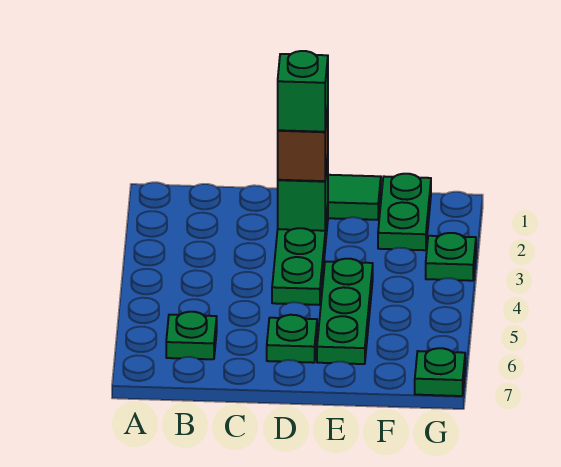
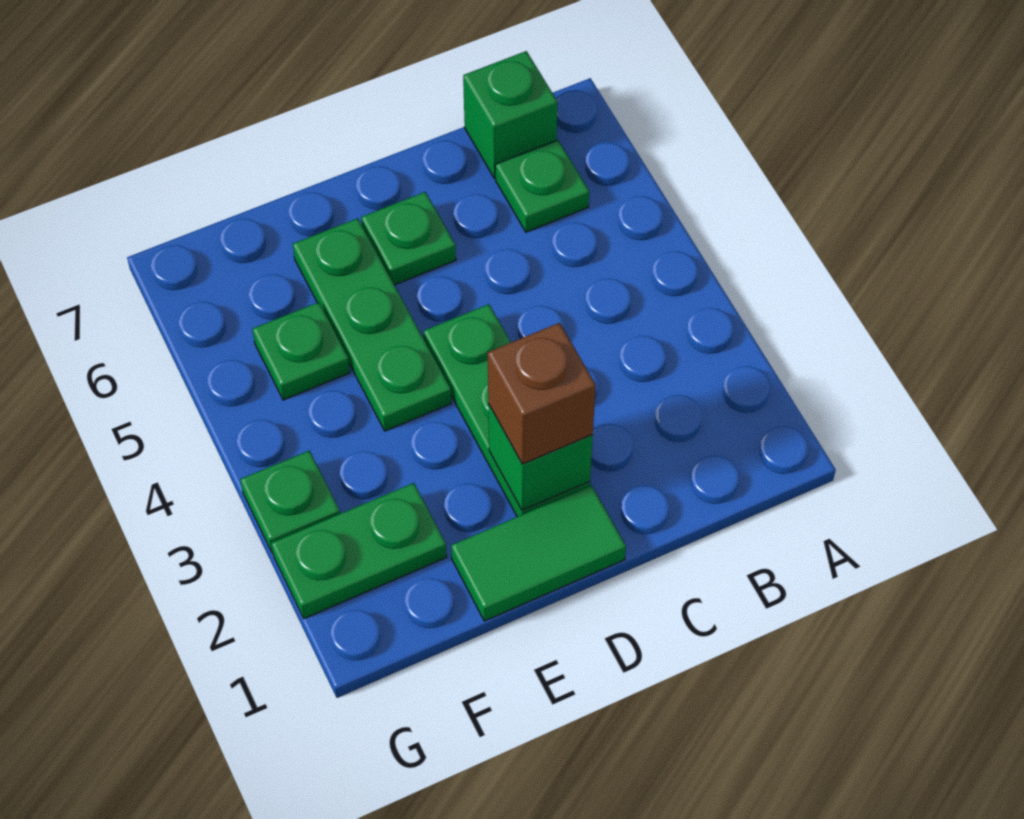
green brick D2 level 4 -> green brick B7 level 1
green plate F1:F2 level 1 -> green plate F2:G2 level 1
green plate G7 level 1 -> green plate F5 level 1

